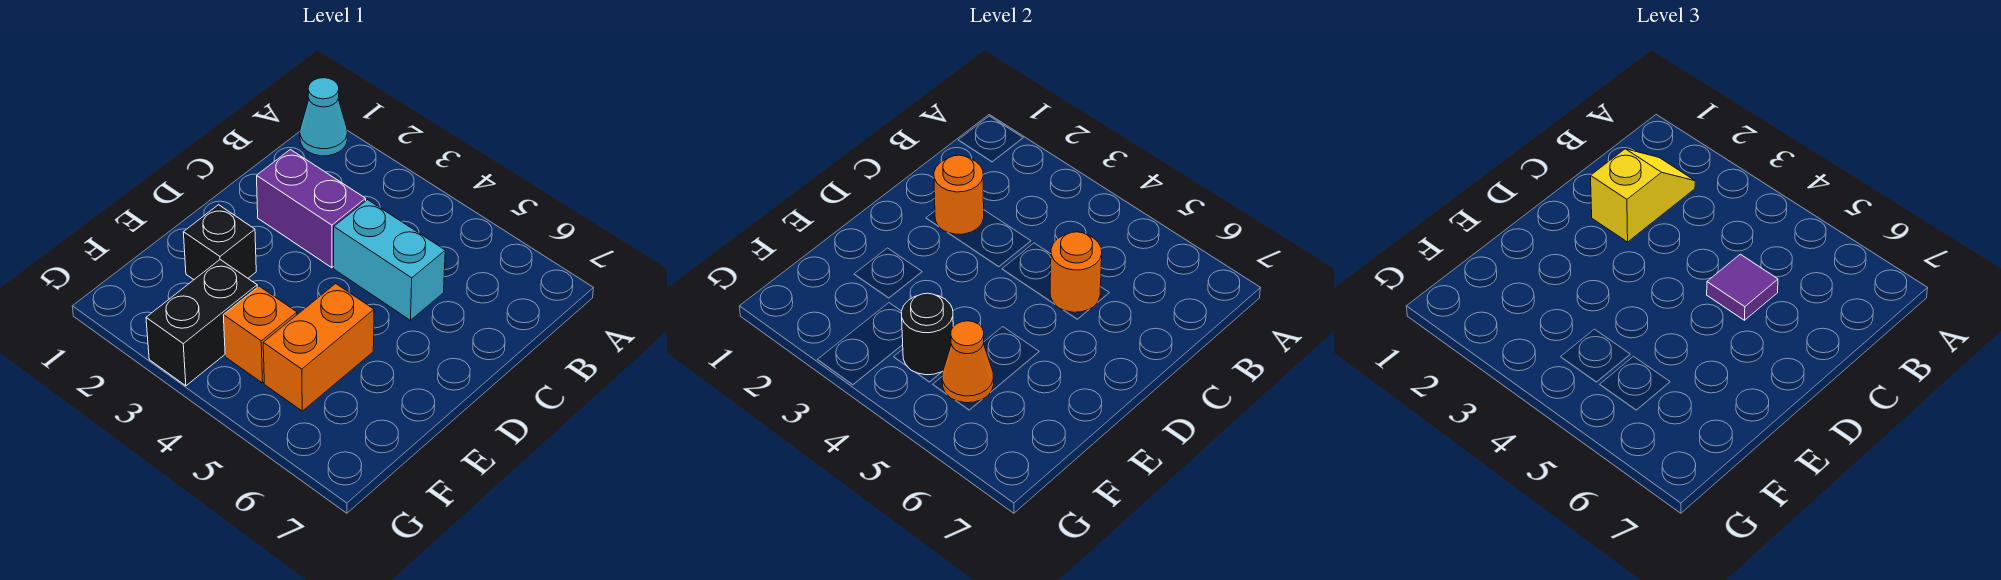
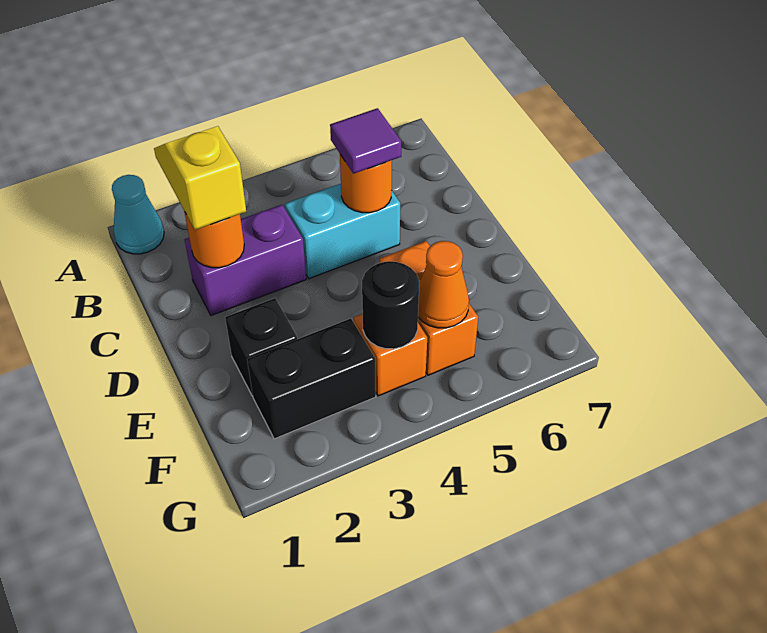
black brick F3:G3 level 1 -> black brick F2:F3 level 1

